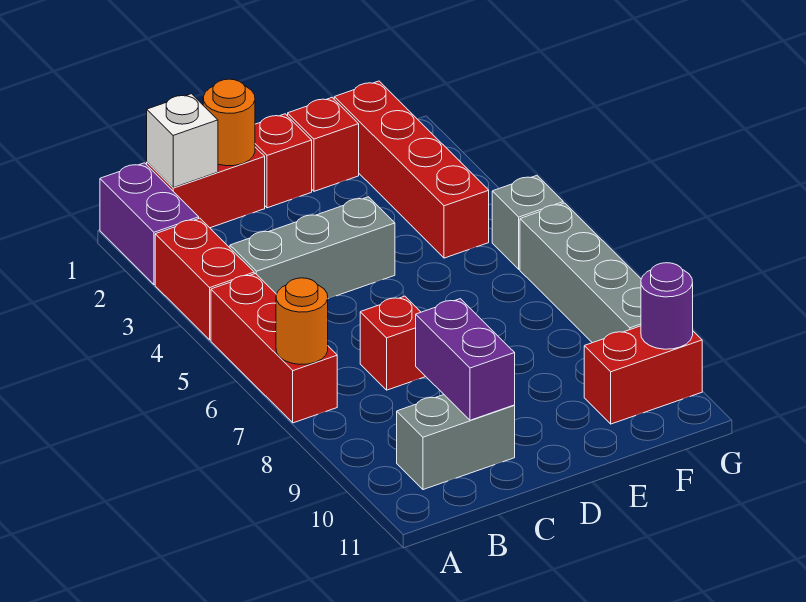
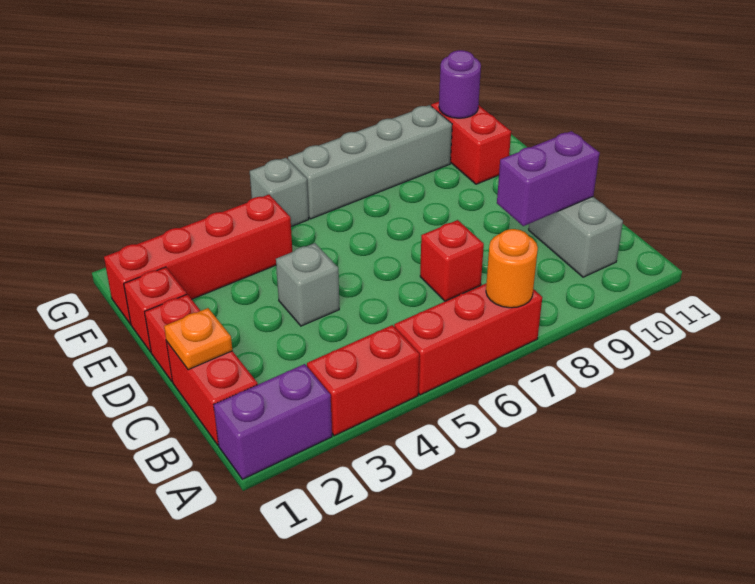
white brick B1 level 2 -> none
grey brick B4:D4 level 1 -> grey brick D4 level 1
orange round brick C1 level 2 -> orange plate C1 level 2

